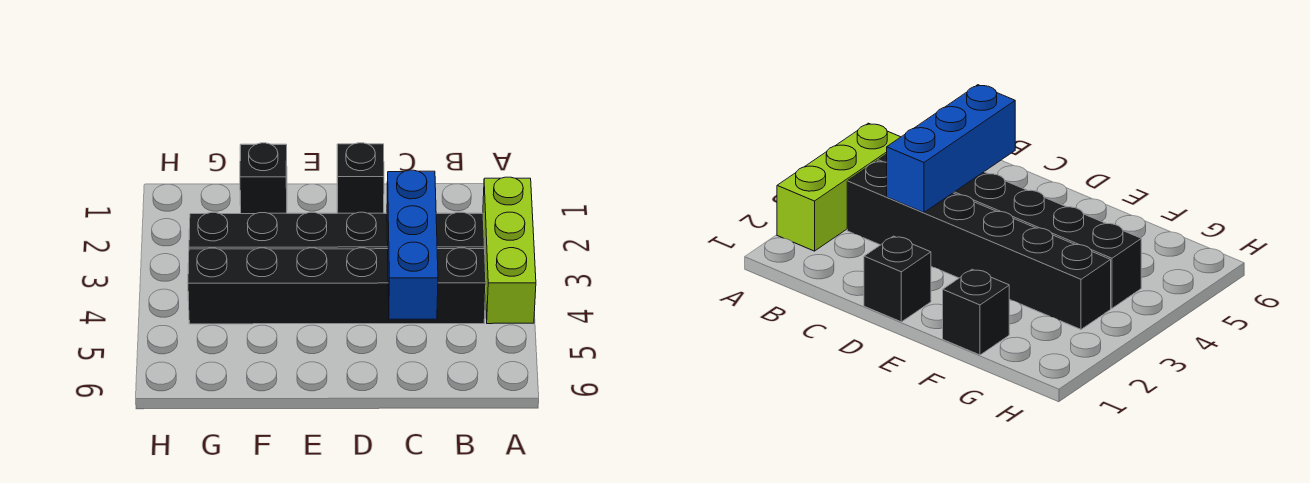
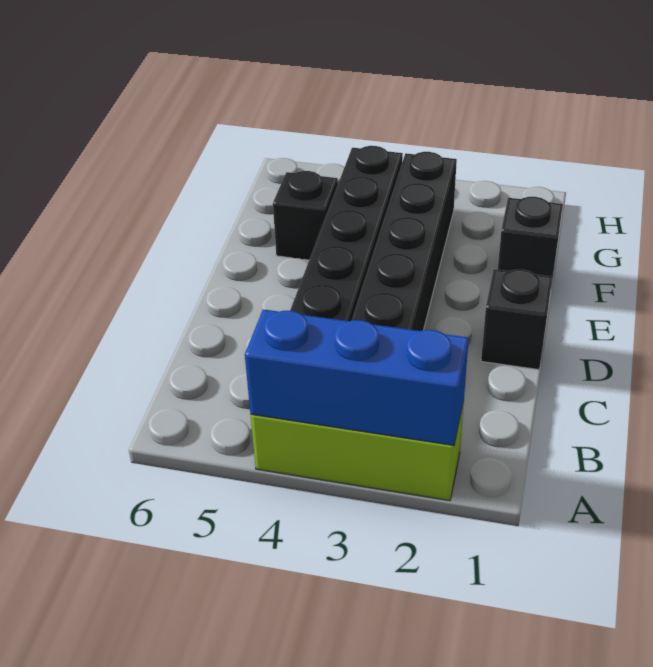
blue brick C3:C5 level 2 -> blue brick A2:A4 level 2
none -> black brick F5 level 1

